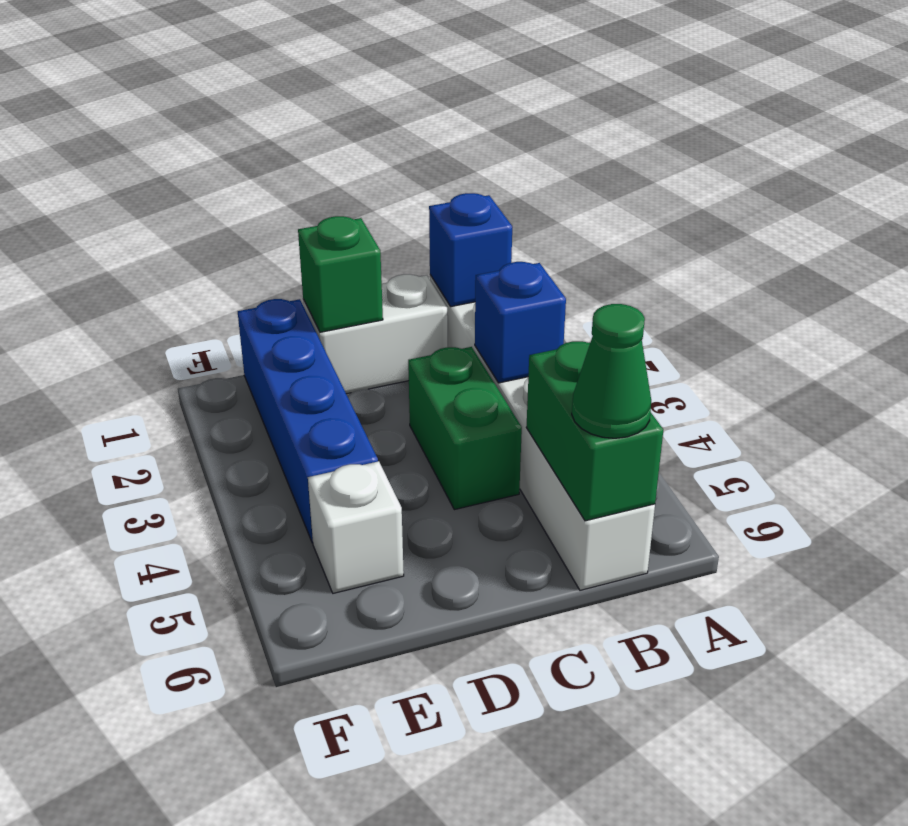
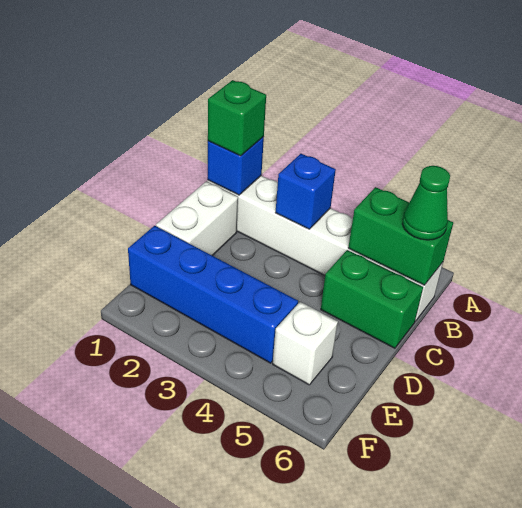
green brick C3:C4 level 1 -> green brick C5:C6 level 1
green brick D1 level 2 -> green brick B1 level 3

